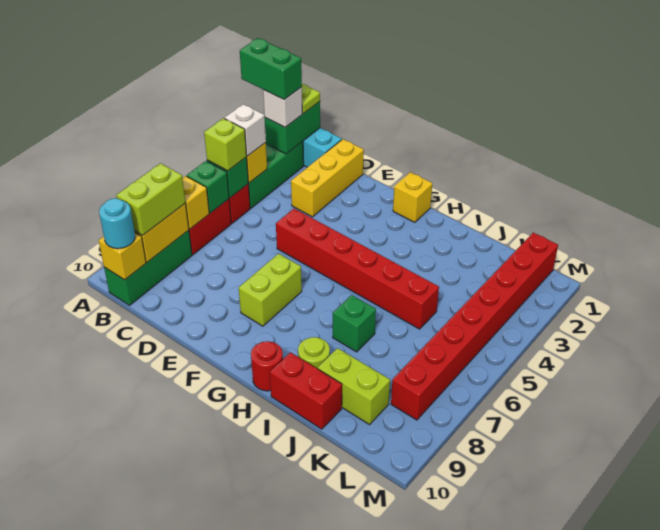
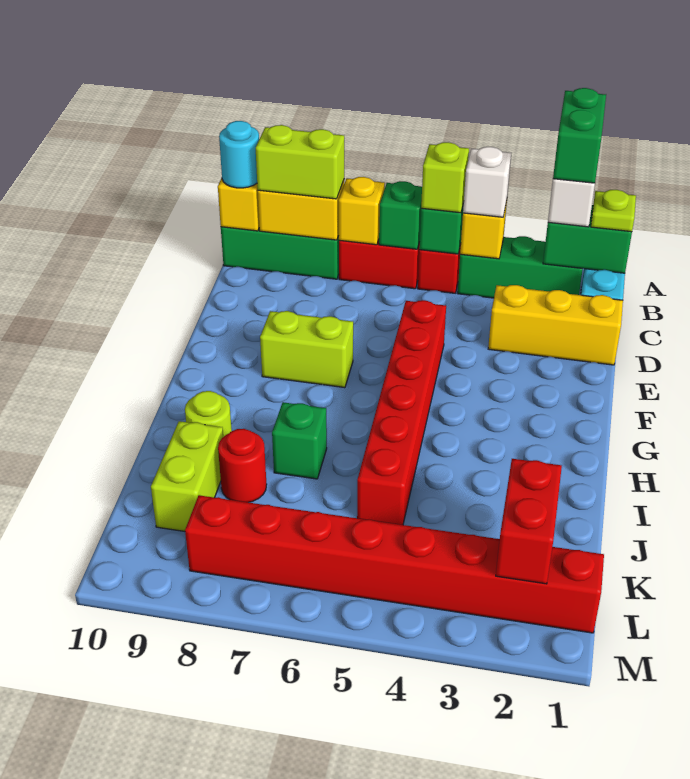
yellow brick G1 level 1 -> none
red round brick H10 level 1 -> red round brick J8 level 1
red brick I10:J10 level 1 -> red brick K2:L2 level 2

